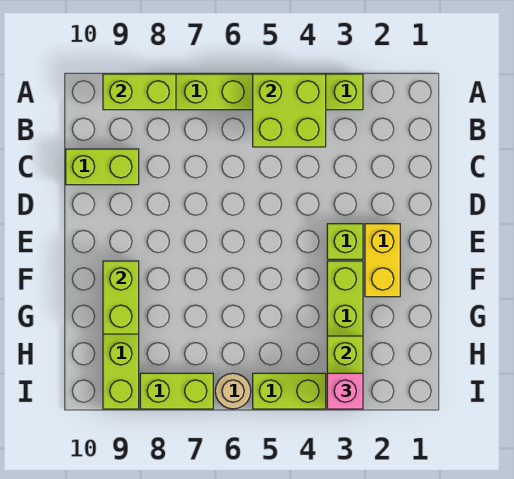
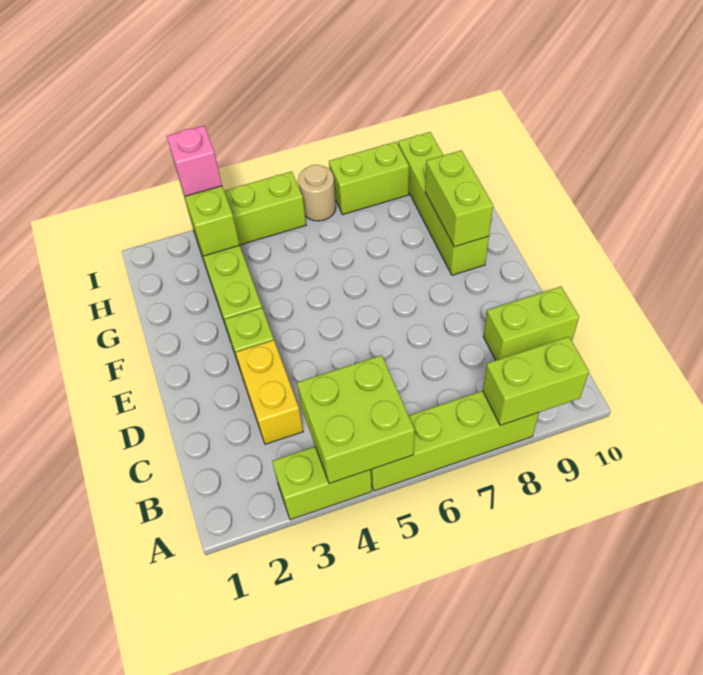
yellow brick E2:F2 level 1 -> yellow brick C3:D3 level 1

